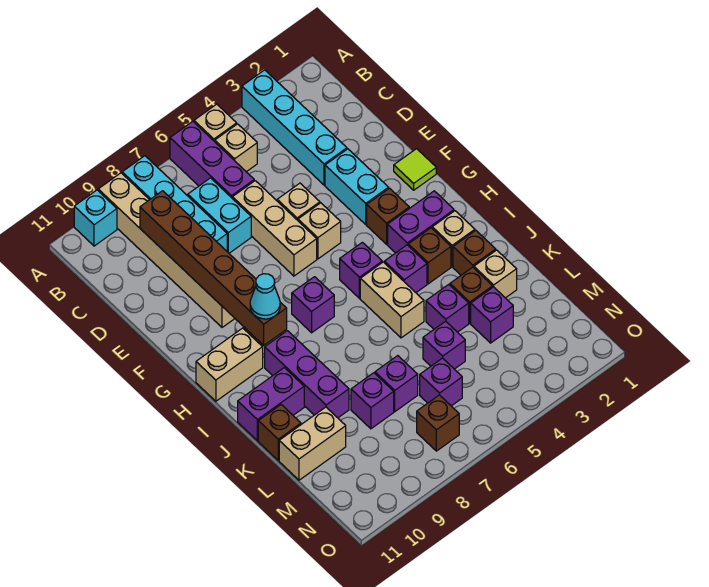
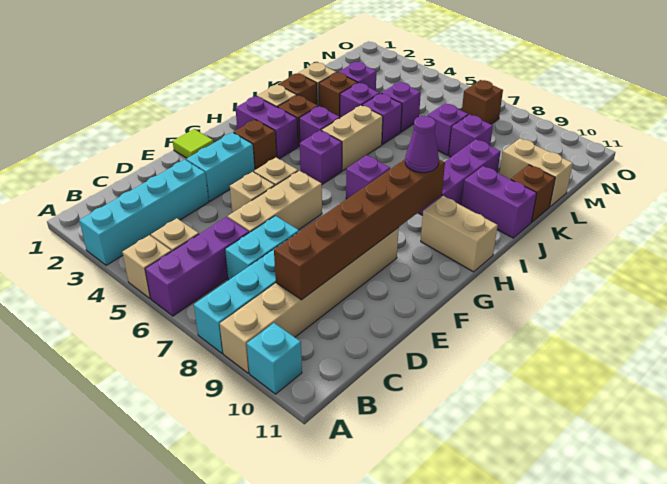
cyan cone H9 level 3 -> purple cone H9 level 3
purple brick M6 level 1 -> purple brick K5 level 1

